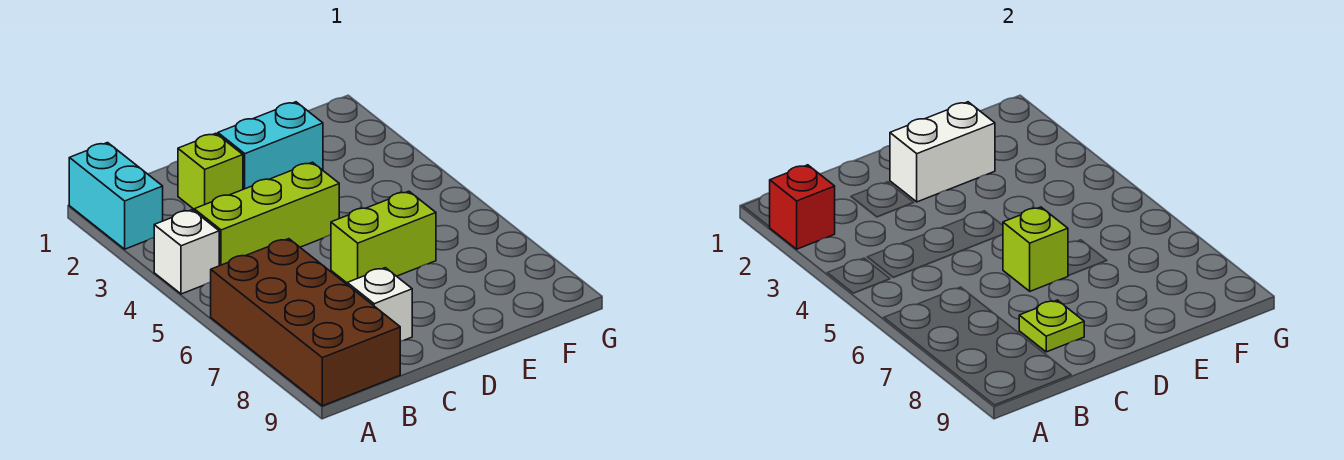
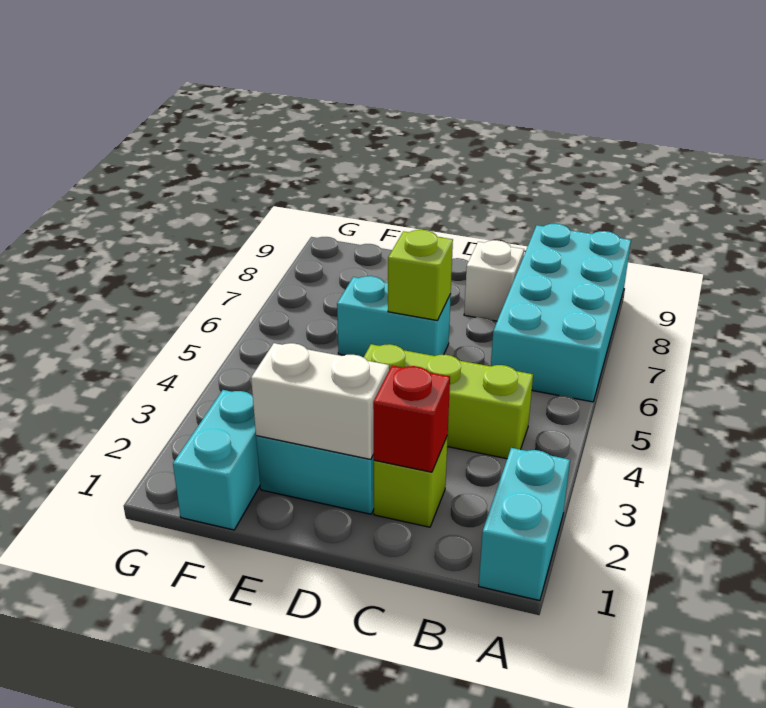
red brick A2 level 2 -> red brick C2 level 2
white brick A4 level 1 -> none
brown brick A6:B9 level 1 -> cyan brick A6:B9 level 1
lime plate C8 level 2 -> none
lime brick D6:E6 level 1 -> cyan brick D6:E6 level 1
none -> cyan brick F1:F2 level 1

